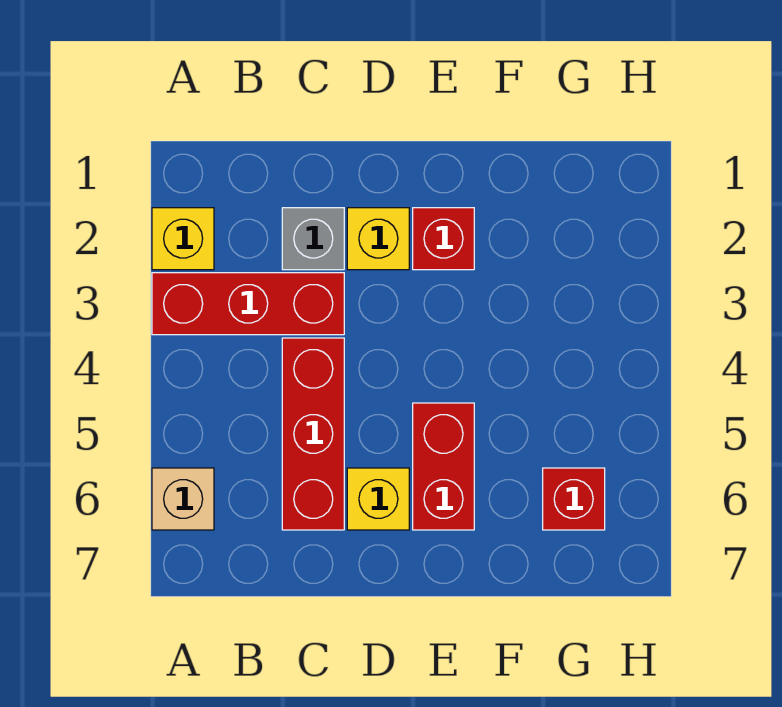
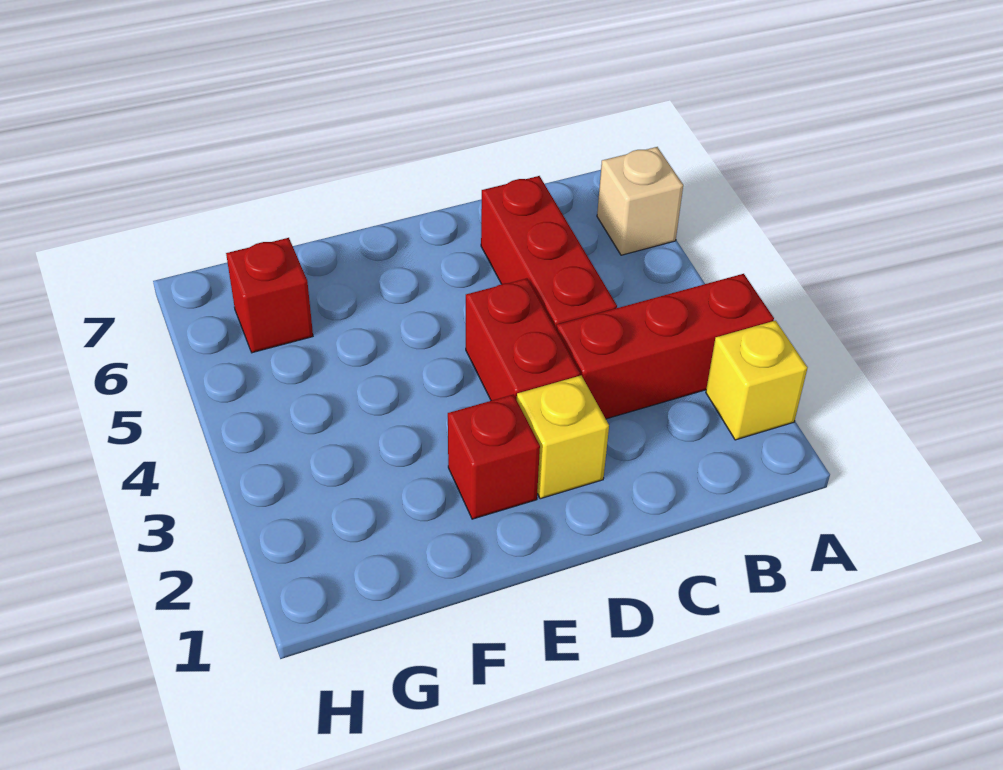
grey brick C2 level 1 -> none
yellow brick D6 level 1 -> none
red brick E5:E6 level 1 -> red brick D3:D4 level 1

